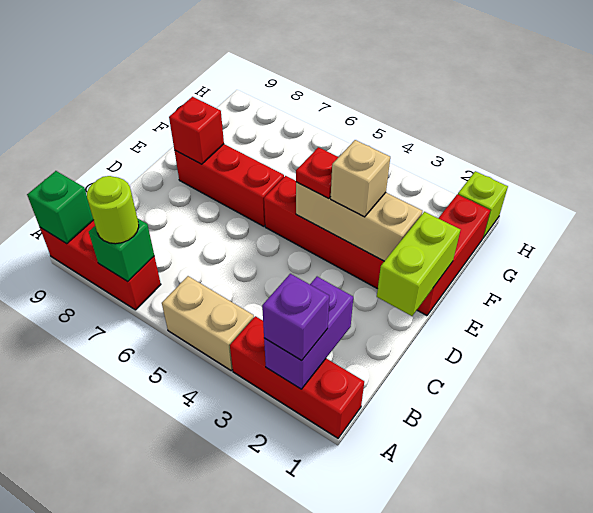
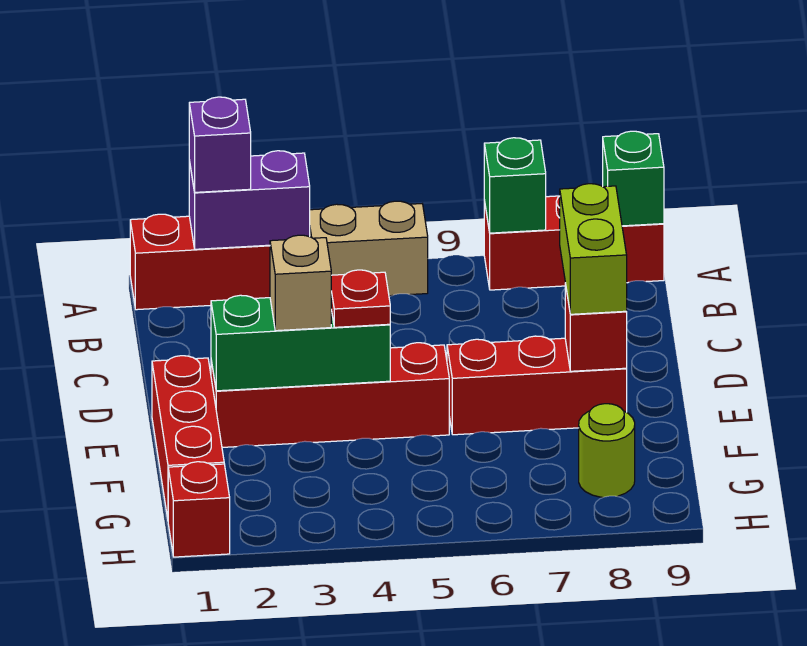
purple brick A2:B2 level 2 -> purple brick A2:A3 level 2
lime round brick A7 level 3 -> lime round brick G8 level 1
lime brick D1:E1 level 2 -> lime brick D8:E8 level 3
tan brick E2:E4 level 2 -> green brick E2:E4 level 2
lime brick H1 level 1 -> red brick H1 level 1

